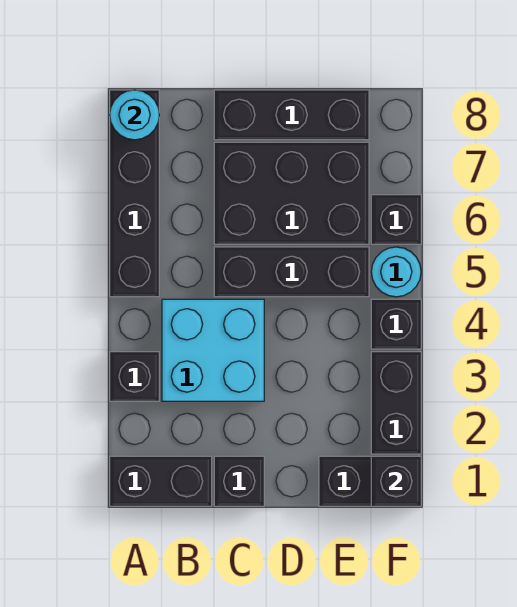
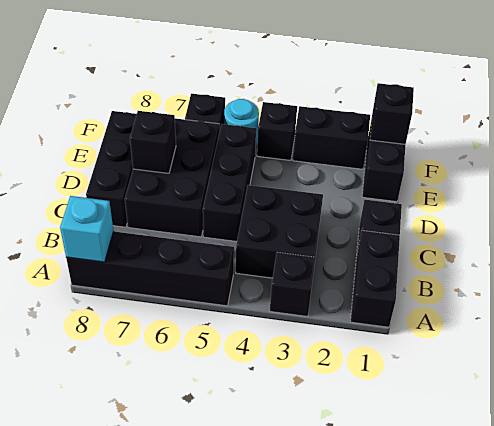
cyan round brick A8 level 2 -> cyan brick A8 level 2
cyan brick B3:C4 level 1 -> black brick B3:C4 level 1
none -> black brick D7 level 2

